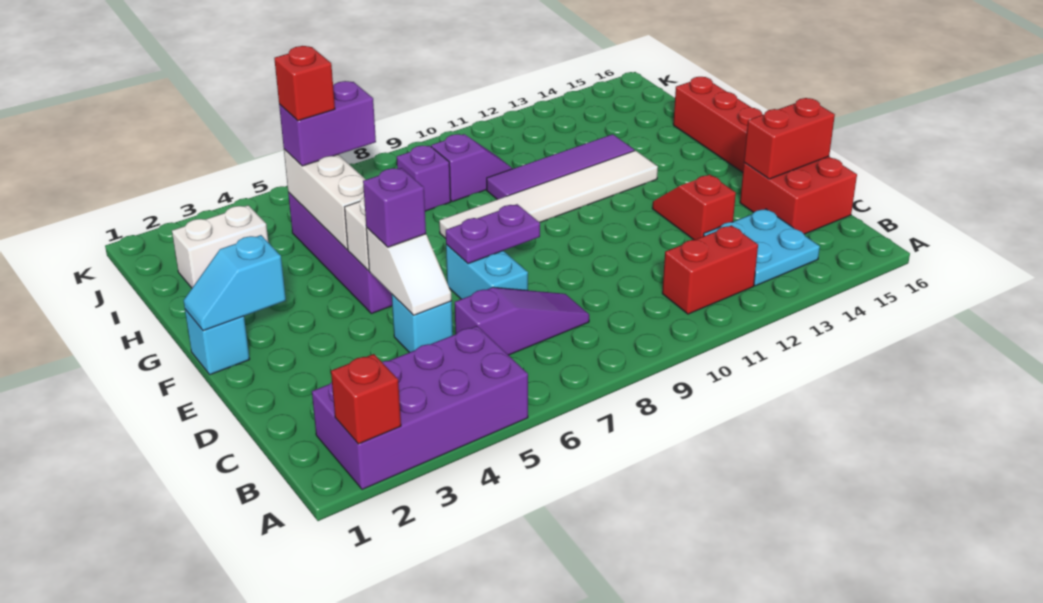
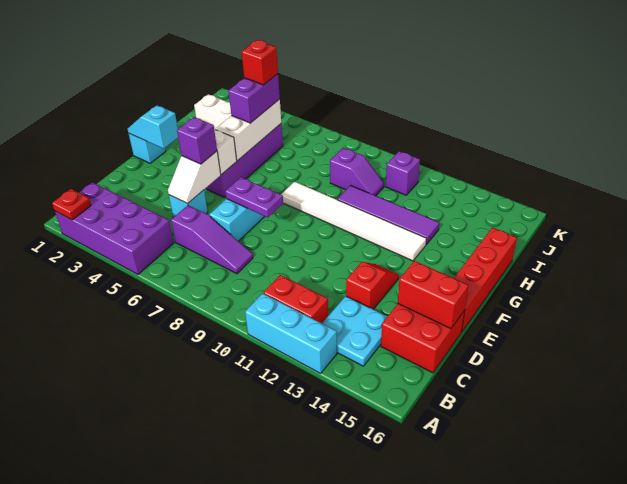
red brick A2 level 2 -> red plate A2 level 2
none -> cyan brick A11:A13 level 1
purple brick I5:I6 level 3 -> purple brick H5:I5 level 3
purple brick I8 level 1 -> purple brick J11 level 1

